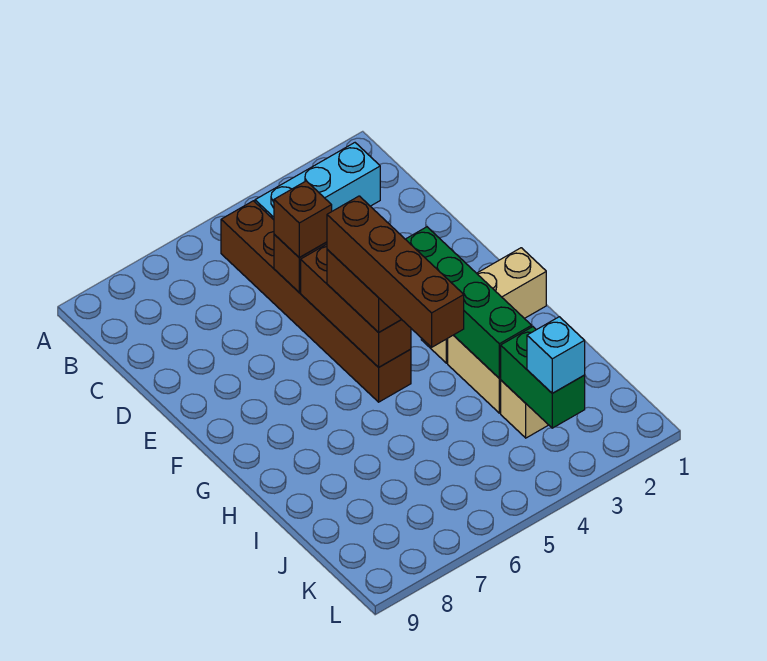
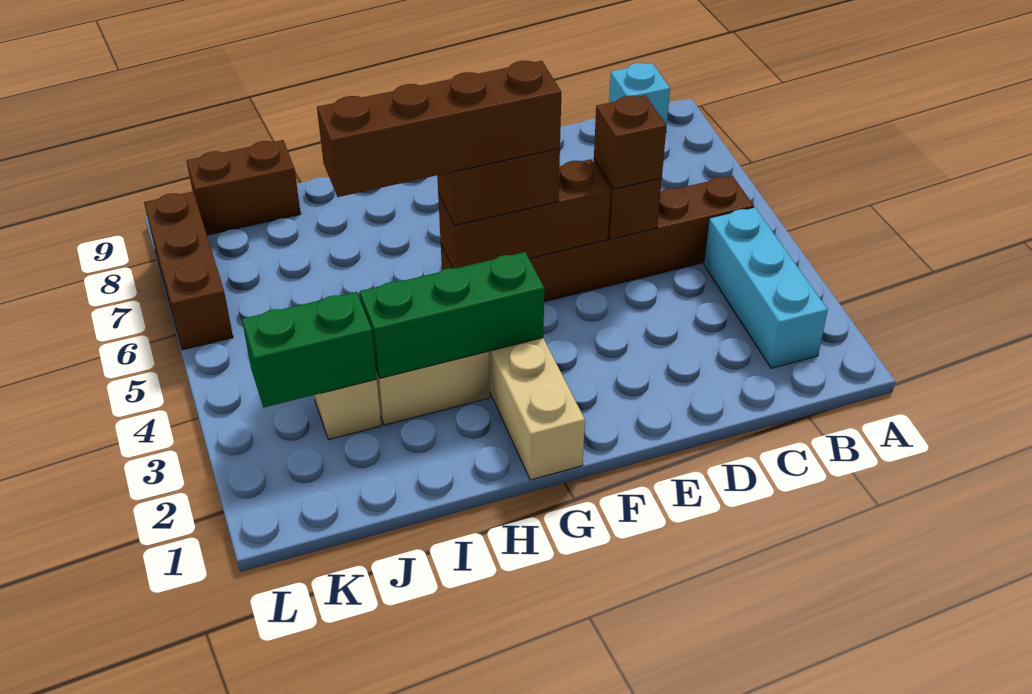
green brick F3:I3 level 2 -> green brick G3:I3 level 2
none -> brown brick J9:K9 level 1
cyan brick K3 level 3 -> cyan brick B9 level 1
none -> brown brick L6:L8 level 1

